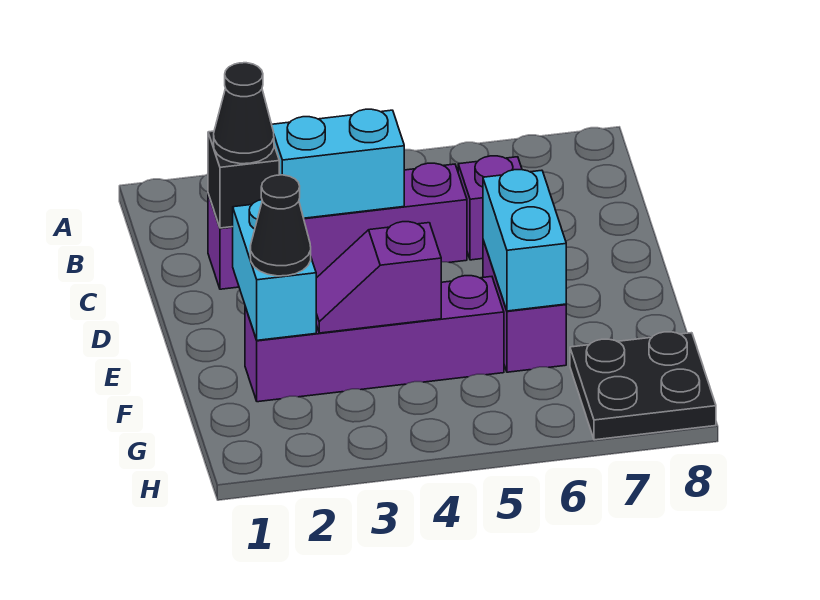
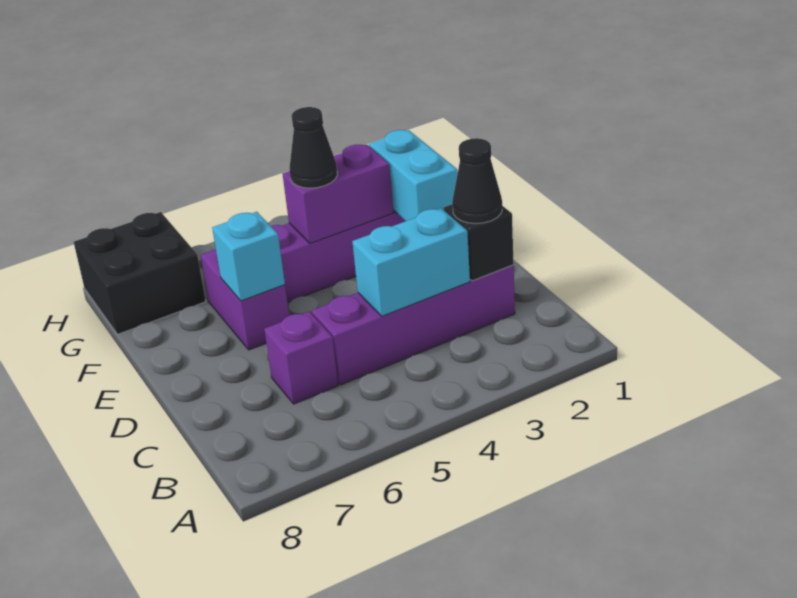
cyan brick E6:F6 level 2 -> cyan brick E6 level 2
black cone F2 level 3 -> black cone F4 level 3
purple slope F3:F4 level 2 top 4 -> purple brick F3:F4 level 2
black plate G7:H8 level 1 -> black brick G7:H8 level 1

